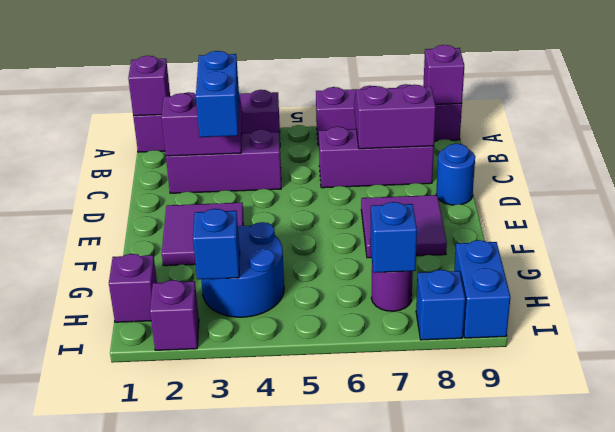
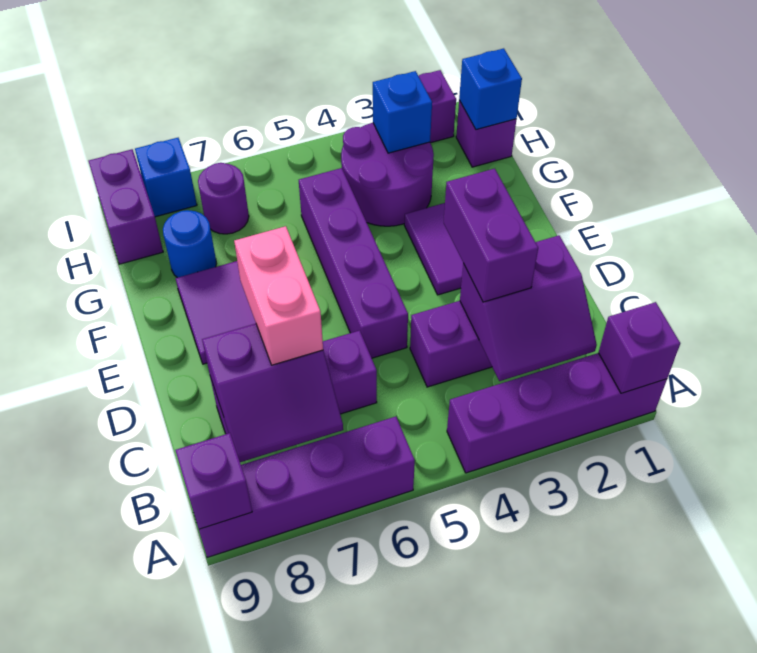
blue brick C3:D3 level 3 -> purple brick C3:D3 level 3
none -> pink brick C7:D7 level 3
none -> purple brick D5:G5 level 1
blue round brick D9 level 1 -> blue round brick G8 level 1
blue round brick G3:H4 level 1 -> purple round brick G3:H4 level 1
blue brick H7 level 2 -> blue brick H1 level 2
blue brick H9:I9 level 1 -> purple brick H9:I9 level 1

